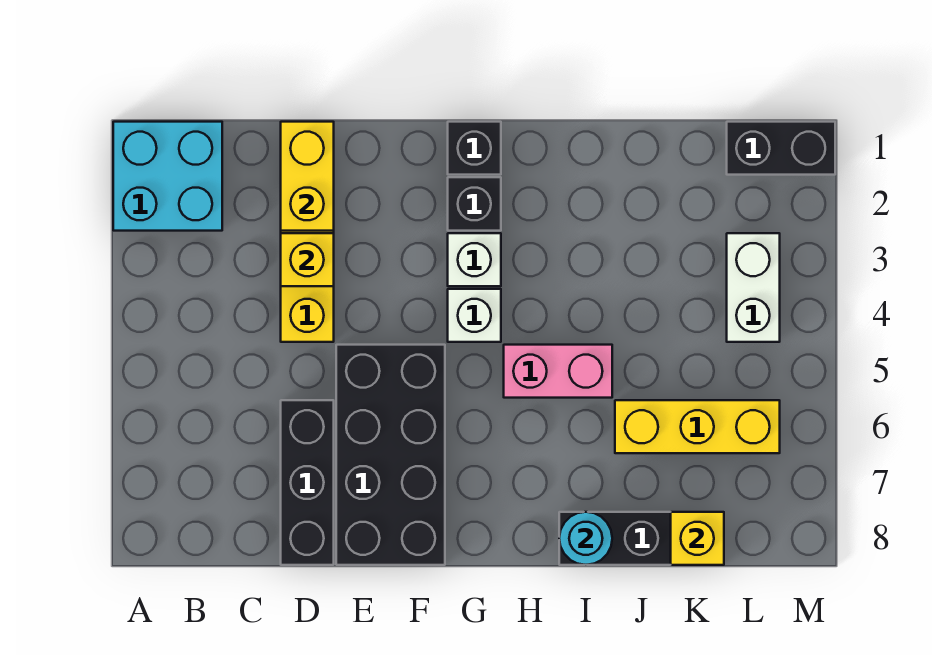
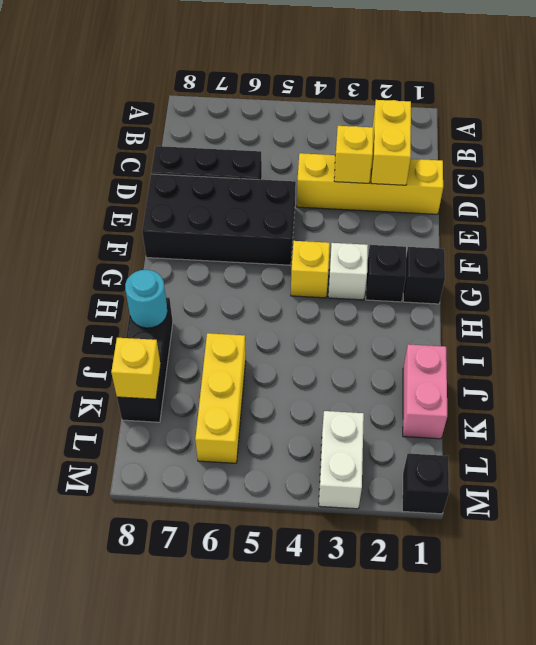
cyan brick A1:B2 level 1 -> none
yellow brick D1:D2 level 2 -> yellow brick C2:D2 level 2
white brick G4 level 1 -> yellow brick G4 level 1
pink brick H5:I5 level 1 -> pink brick J1:K1 level 1
black brick L1:M1 level 1 -> black brick M1 level 1
white brick L3:L4 level 1 -> white brick L3:M3 level 1

